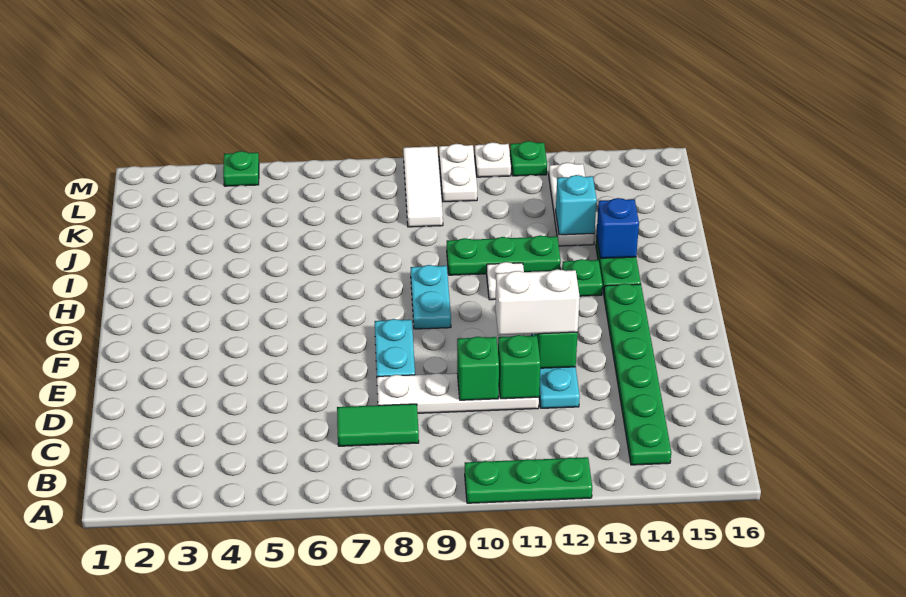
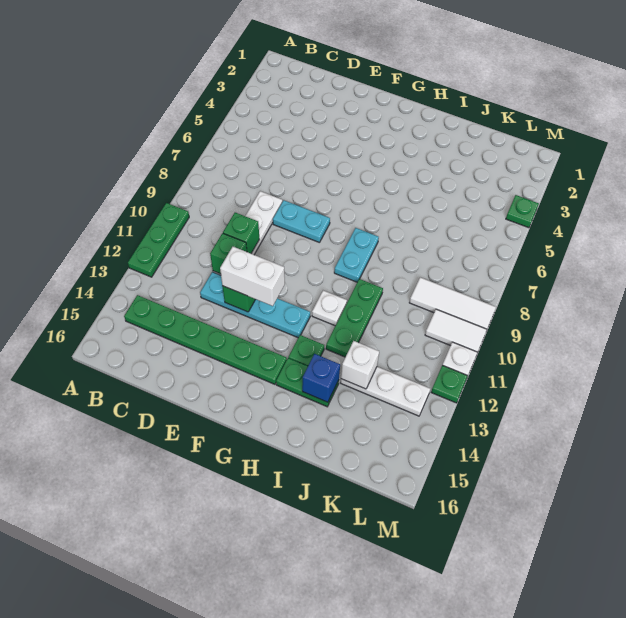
green tile C7:C8 level 1 -> none
white brick E11:E12 level 3 -> white brick E12:F12 level 3
cyan plate G9:H9 level 1 -> cyan plate H8:H9 level 1
cyan brick J13 level 2 -> white brick J13 level 2
white plate L10:M10 level 1 -> white tile L10:M10 level 1

